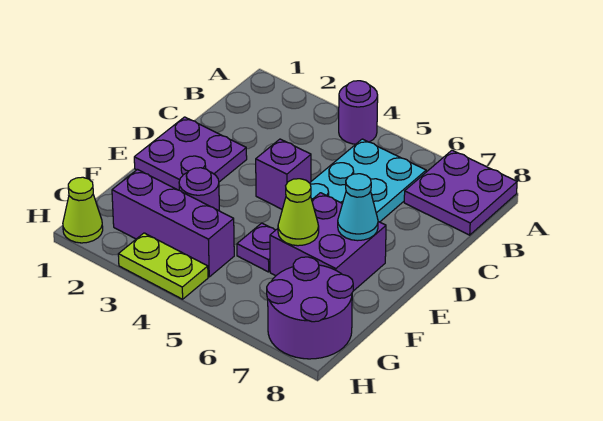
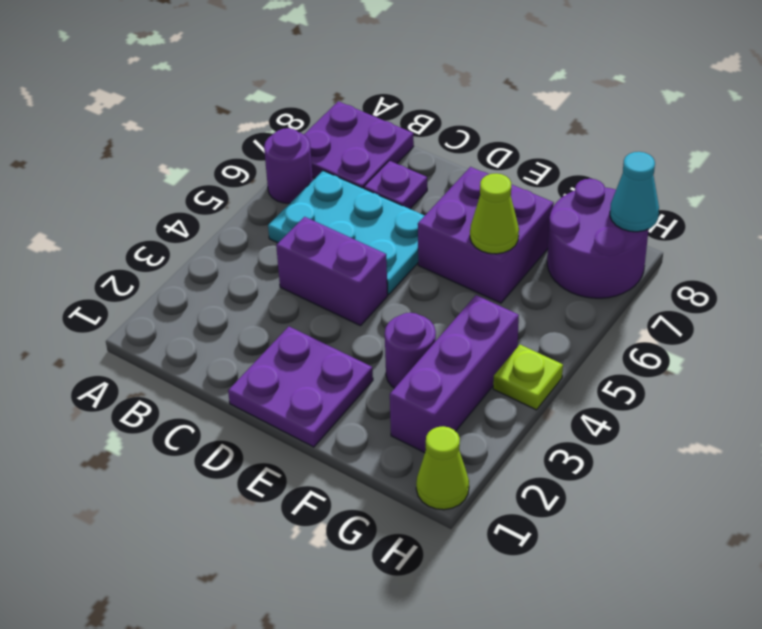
purple round brick A4 level 1 -> purple round brick A6 level 1
purple brick D4 level 1 -> purple brick C4:D4 level 1
cyan cone E7 level 2 -> cyan cone H8 level 2
purple plate F5 level 1 -> purple plate C7 level 1
lime plate H3:H4 level 1 -> lime plate H4 level 1

